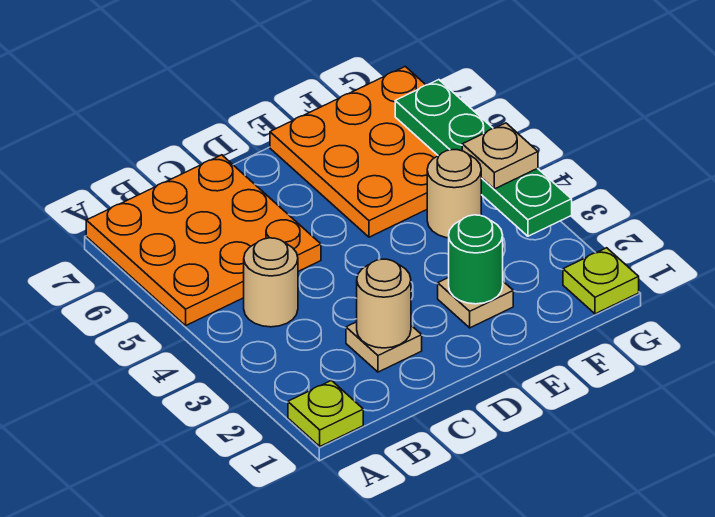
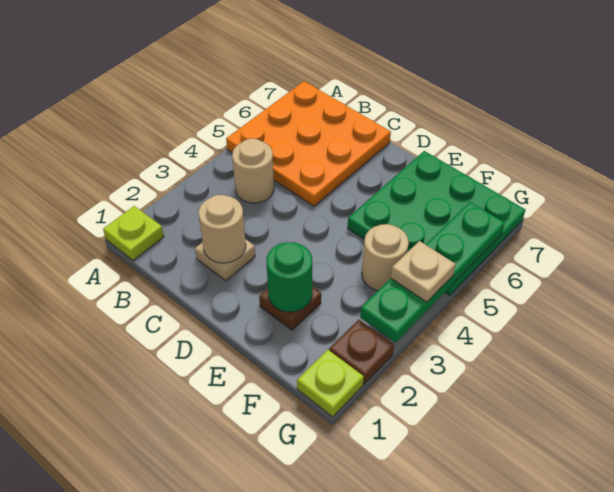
tan plate E2 level 1 -> brown plate E2 level 1
orange plate E5:G7 level 1 -> green plate E5:G7 level 1
none -> brown plate G2 level 1

